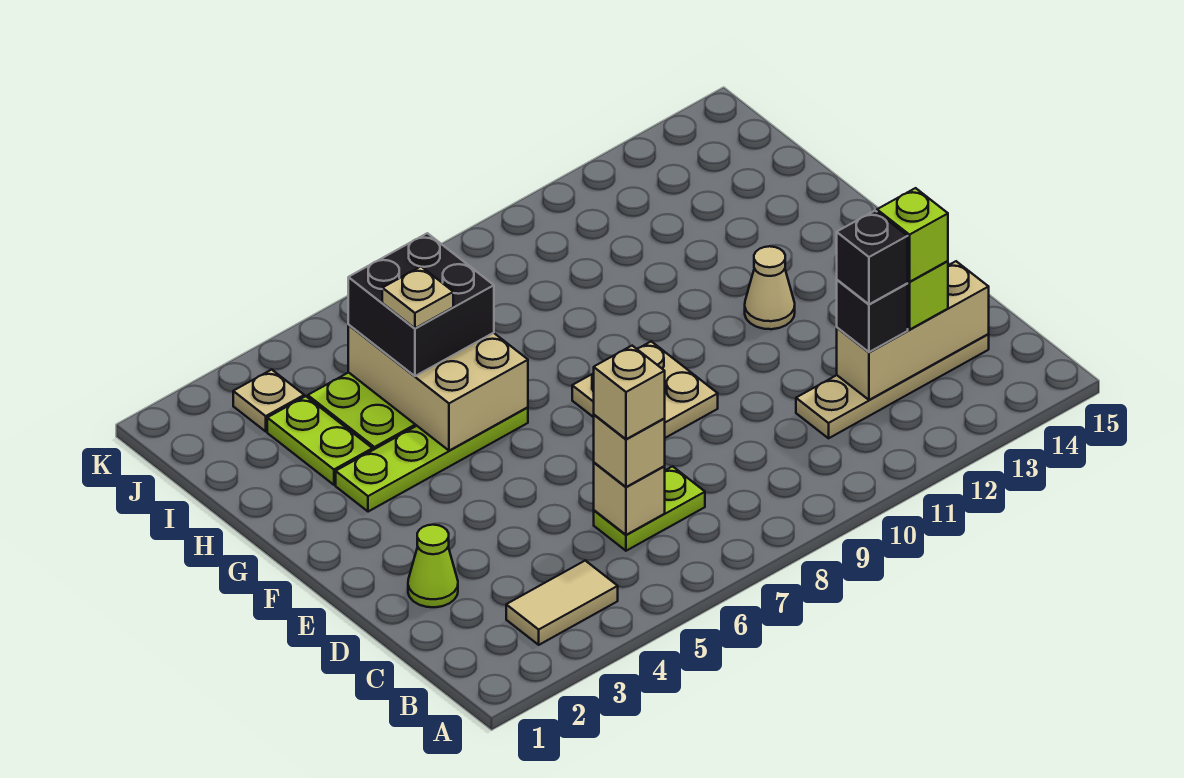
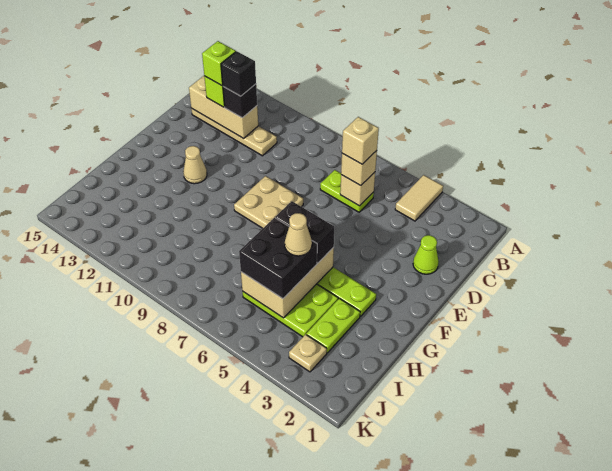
tan tile B3:B4 level 1 -> tan tile A4:B4 level 1
none -> black brick G5:G6 level 3
tan plate H5 level 4 -> tan cone H5 level 4

